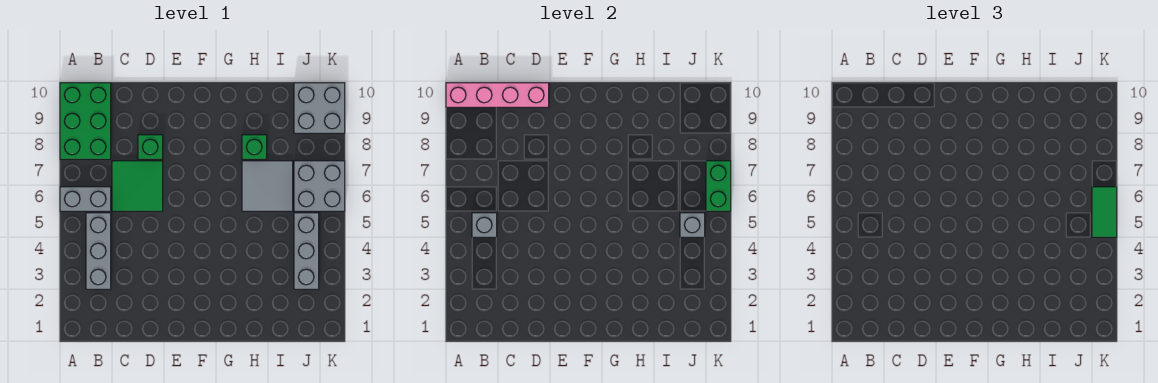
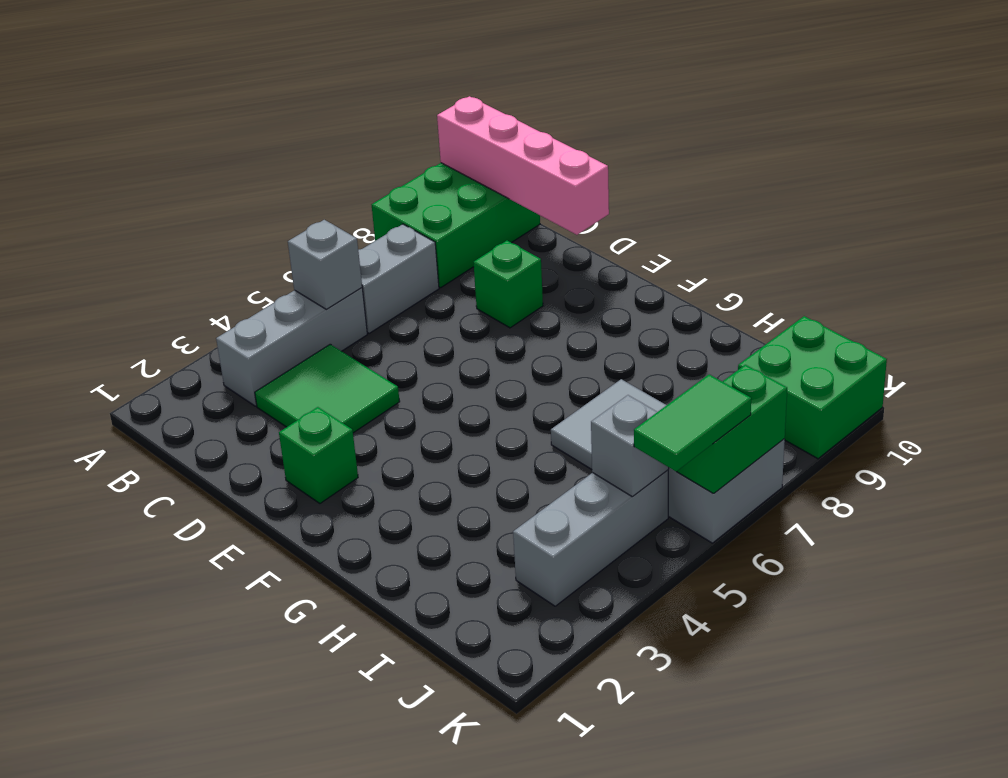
grey brick A6:B6 level 1 -> grey brick B6:B7 level 1
green tile C6:D7 level 1 -> green tile C3:D4 level 1
green brick H8 level 1 -> green brick E2 level 1
grey brick J9:K10 level 1 -> green brick J9:K10 level 1

